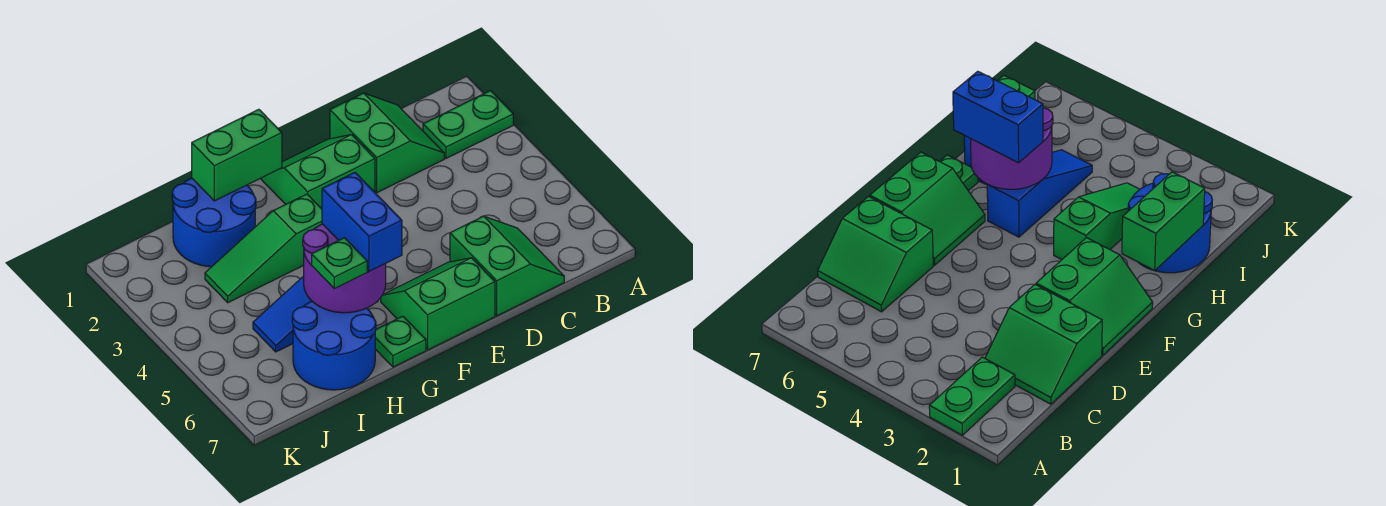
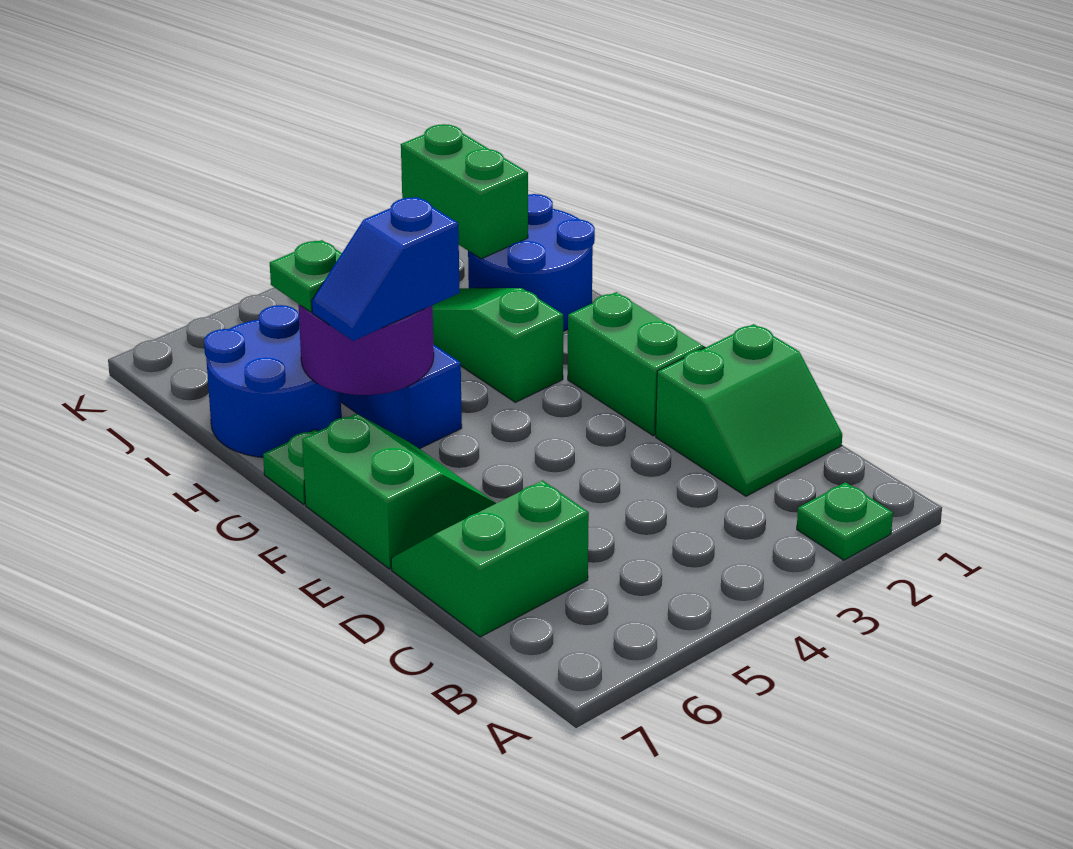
green plate A2:B2 level 1 -> green plate A2 level 1
green slope C6:D7 level 1 top D -> green slope C6:D7 level 1 top C
green brick G1:H1 level 2 -> green brick I2:J2 level 2
blue brick G5:G6 level 3 -> blue slope G5:G6 level 3 top 5

